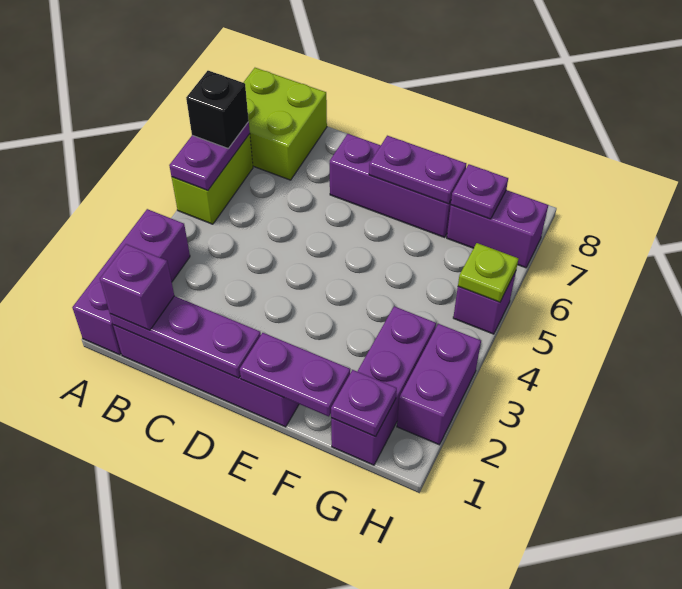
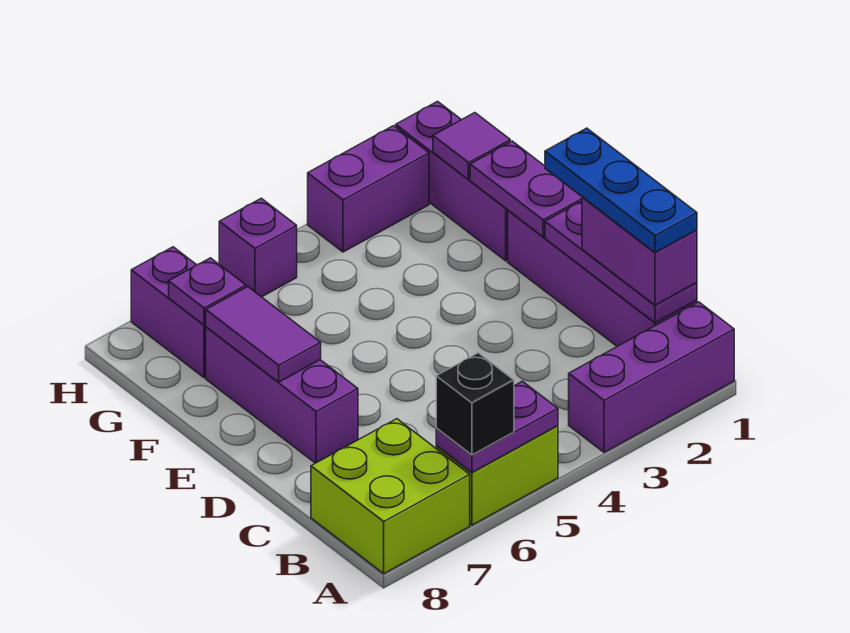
purple brick B1 level 3 -> purple brick B1:C1 level 3
none -> blue plate B1:D1 level 4
purple plate E7:F7 level 2 -> purple tile E7:F7 level 2
purple brick G1:G3 level 1 -> purple brick F1:H1 level 1
purple plate G1 level 2 -> purple tile G1 level 2
lime plate H5 level 2 -> none

